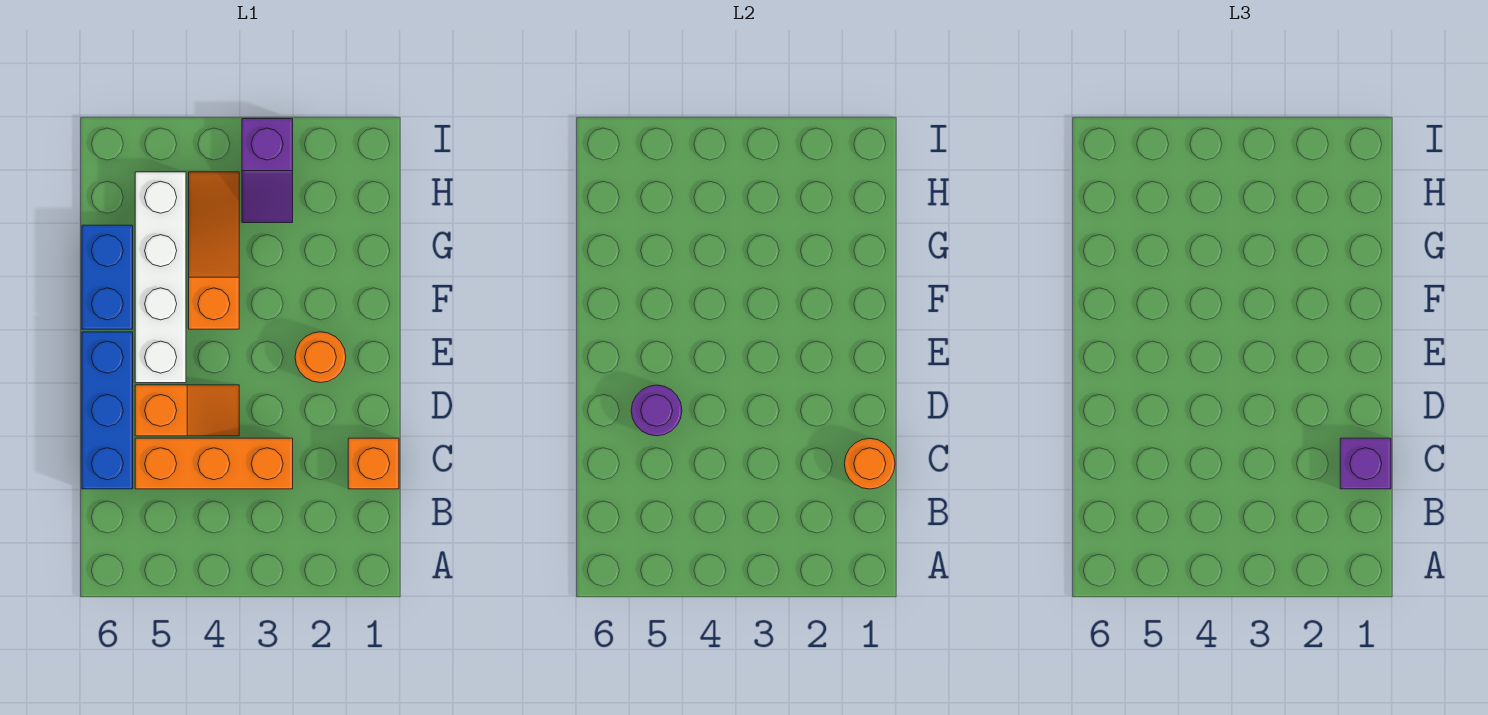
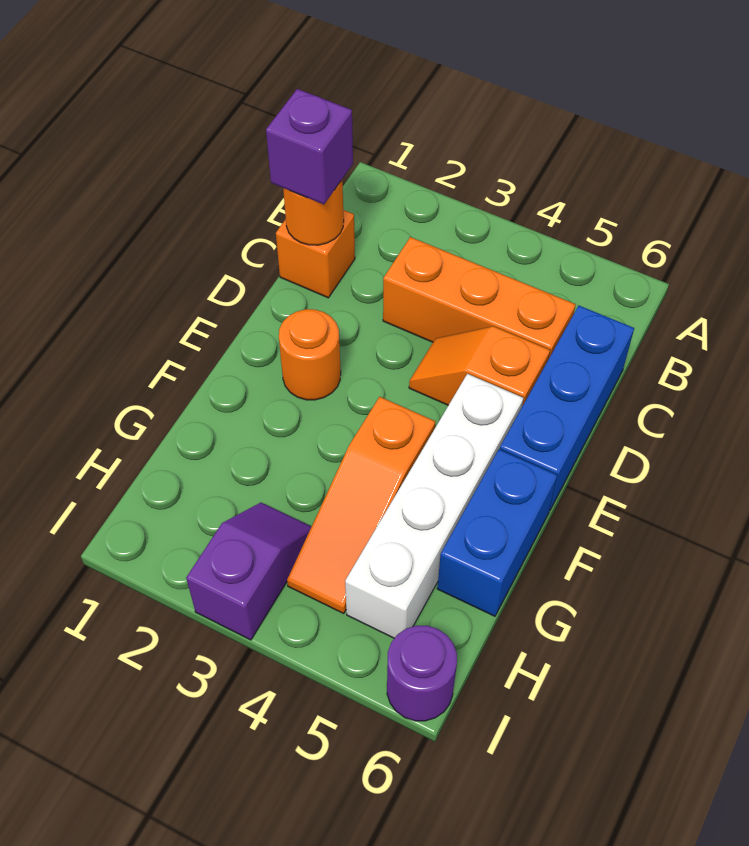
purple round brick D5 level 2 -> purple round brick I6 level 1

